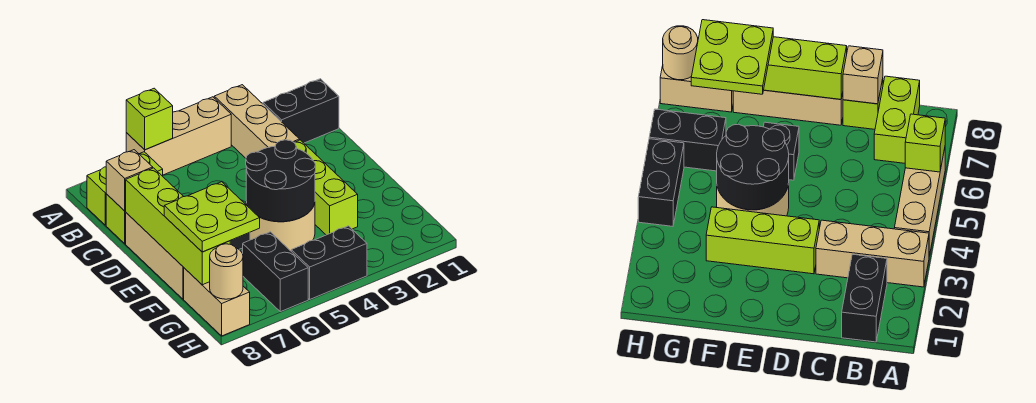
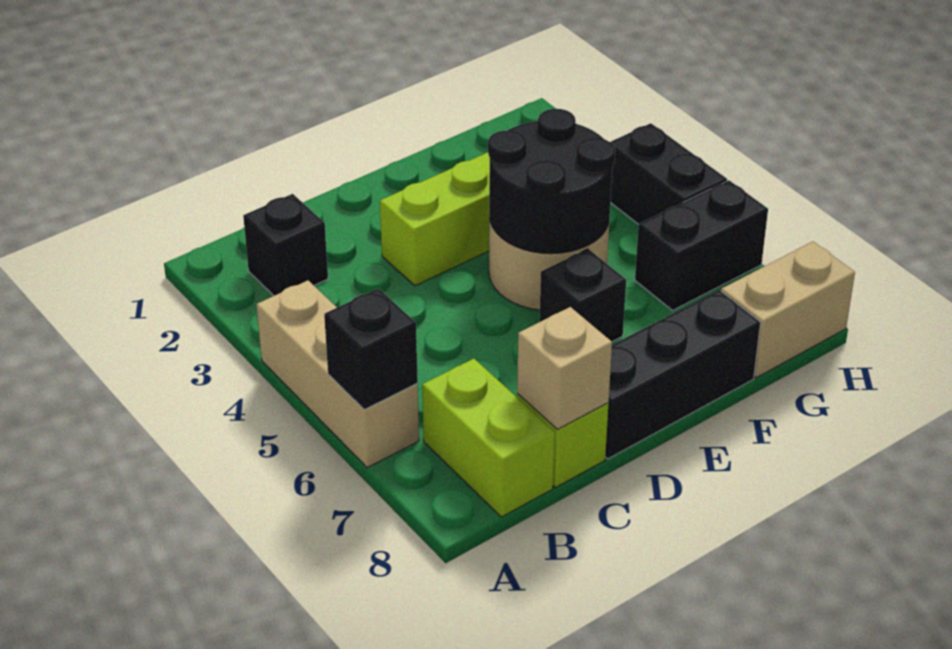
tan brick A3:C3 level 1 -> none
lime brick A6 level 2 -> black brick A6 level 2
black brick B1:B2 level 1 -> black brick B2 level 1
tan brick D8:F8 level 1 -> black brick D8:F8 level 1
lime brick D8:G8 level 2 -> none
lime plate F7:G8 level 3 -> none
tan round brick H8 level 2 -> none

